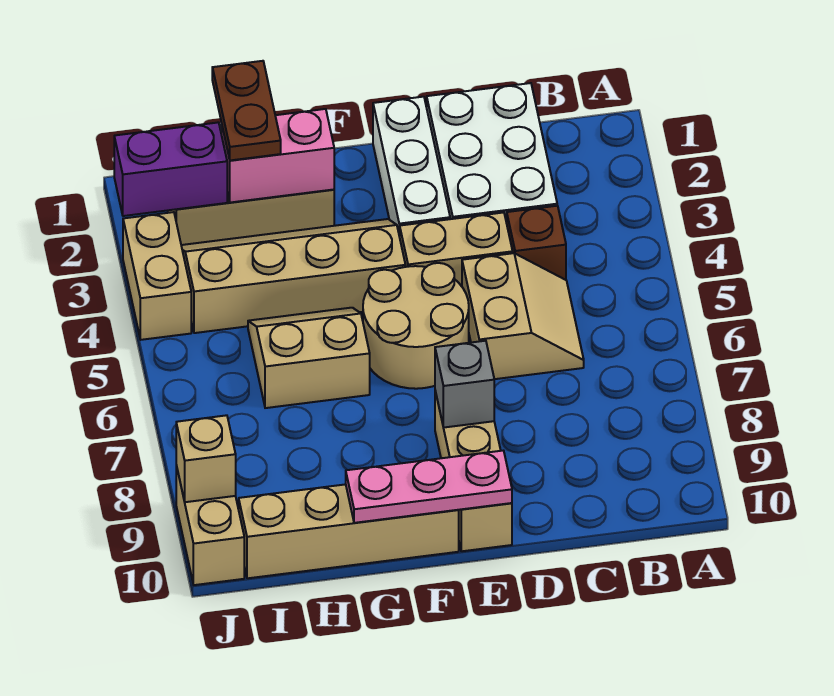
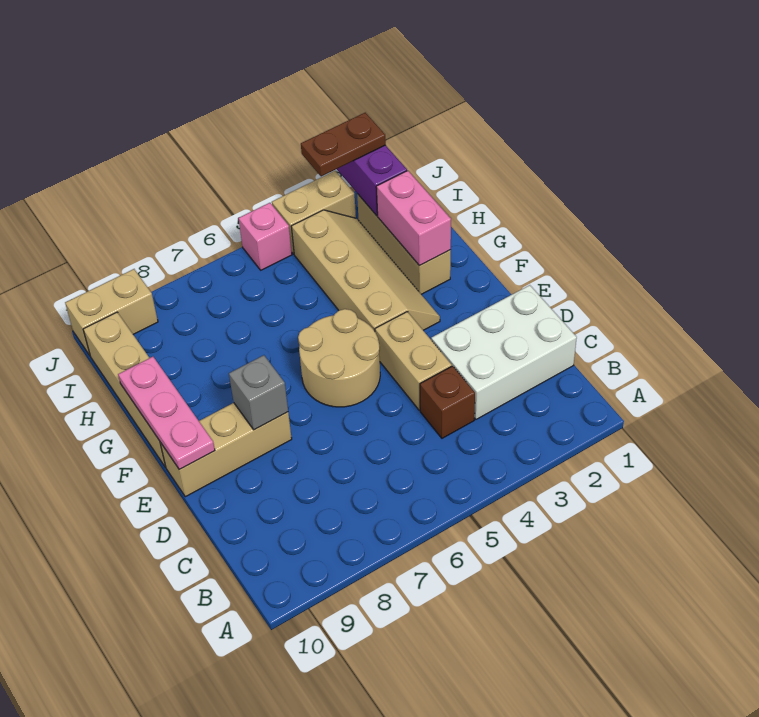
tan slope C5:D6 level 1 top D -> none
white brick E1:E3 level 1 -> none
tan slope G5:H6 level 1 top 6 -> none
brown plate H1:H2 level 3 -> brown plate J2:J3 level 3
none -> pink brick J5 level 1
tan brick J9 level 2 -> none

